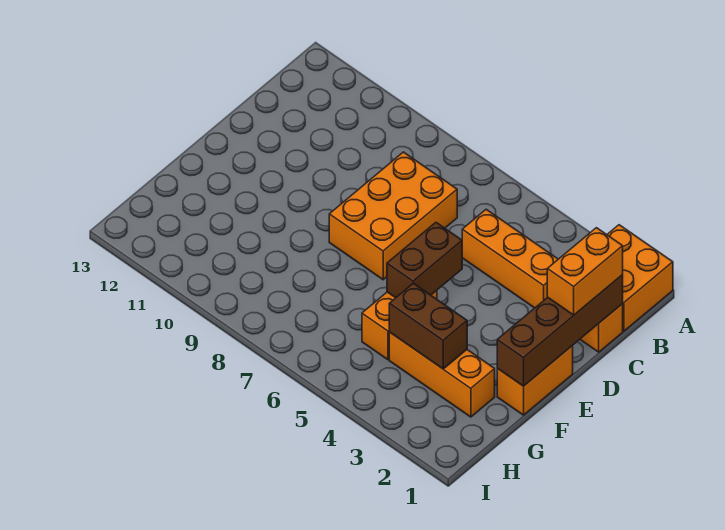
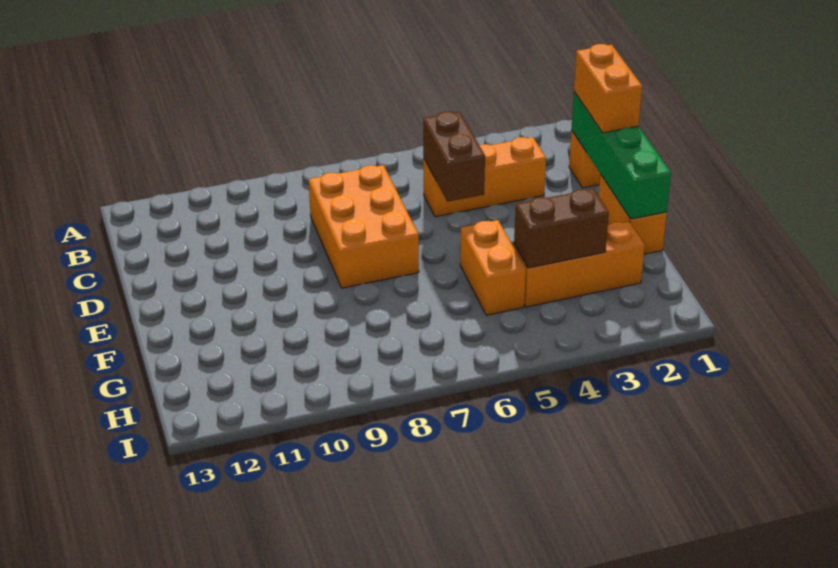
orange brick A1:B2 level 1 -> none
brown brick C1:F1 level 2 -> green brick C1:F1 level 2
brown brick E5:F5 level 2 -> brown brick C5:D5 level 2

